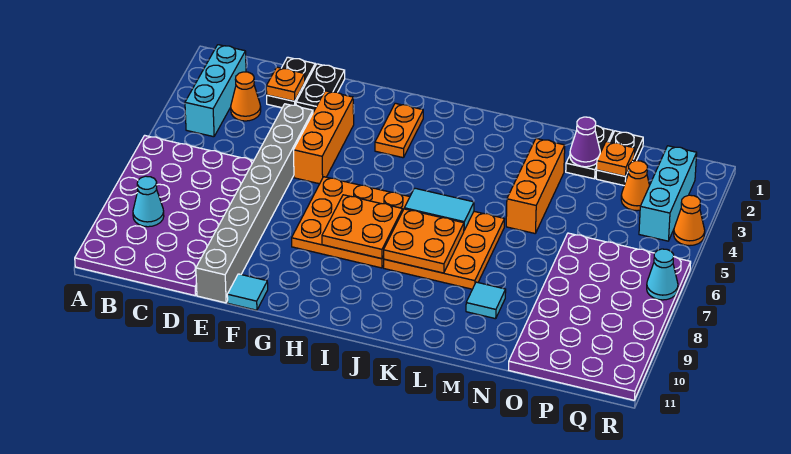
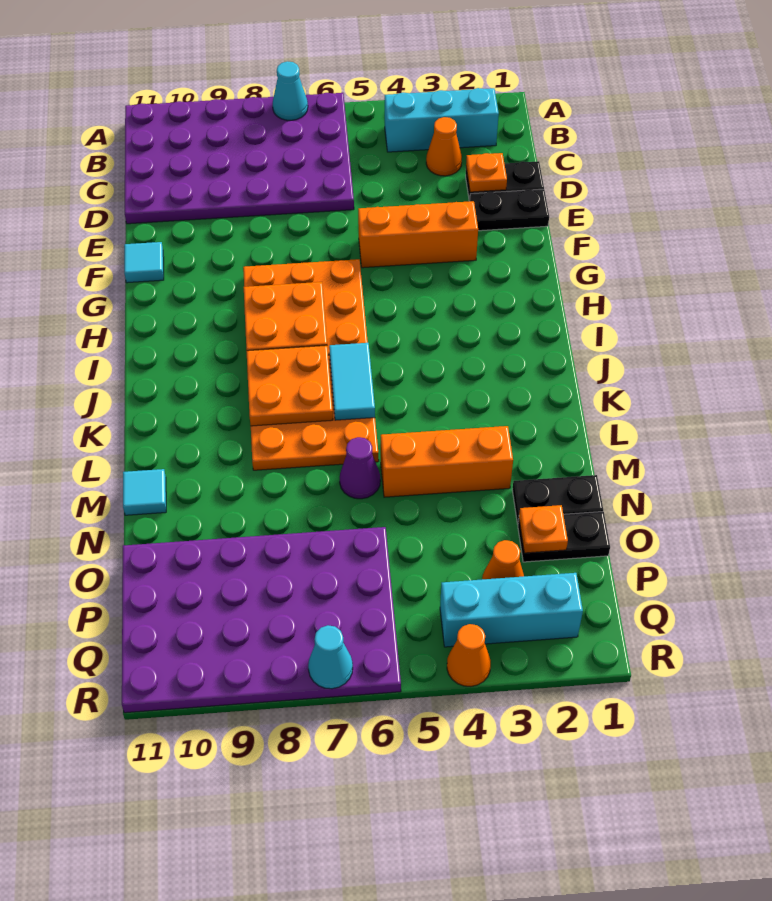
cyan cone B9 level 2 -> cyan cone A7 level 2
grey brick E4:E11 level 1 -> none
orange plate H2:H3 level 1 -> none
cyan tile M9 level 1 -> cyan tile M11 level 1
purple cone N2 level 2 -> purple cone M6 level 1

